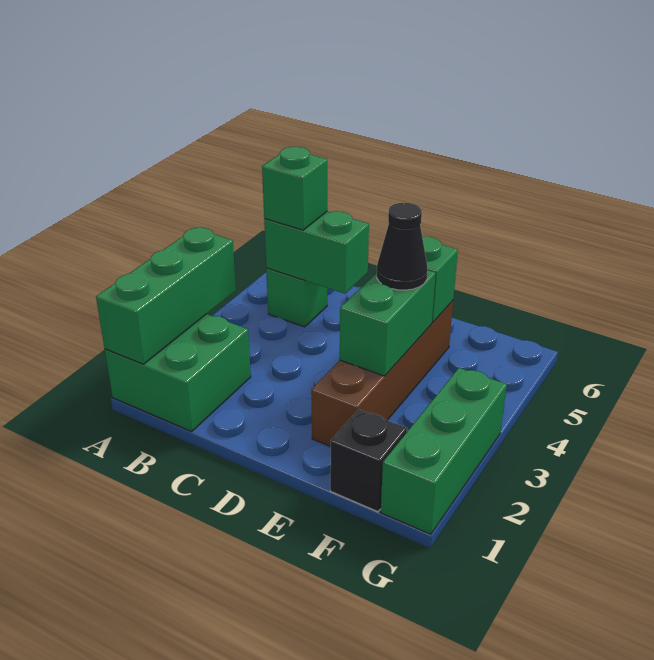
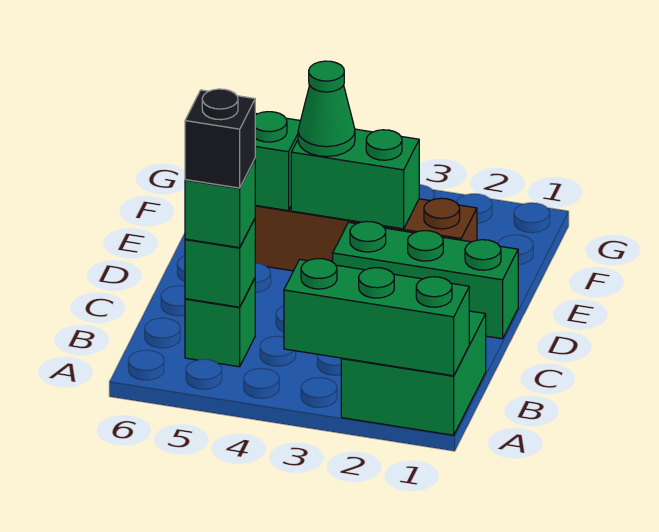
green brick B5:C5 level 2 -> green brick B5 level 2
black cone E4 level 3 -> green cone E4 level 3
black brick F1 level 1 -> black brick B5 level 4
green brick G1:G3 level 1 -> green brick D1:D3 level 1

